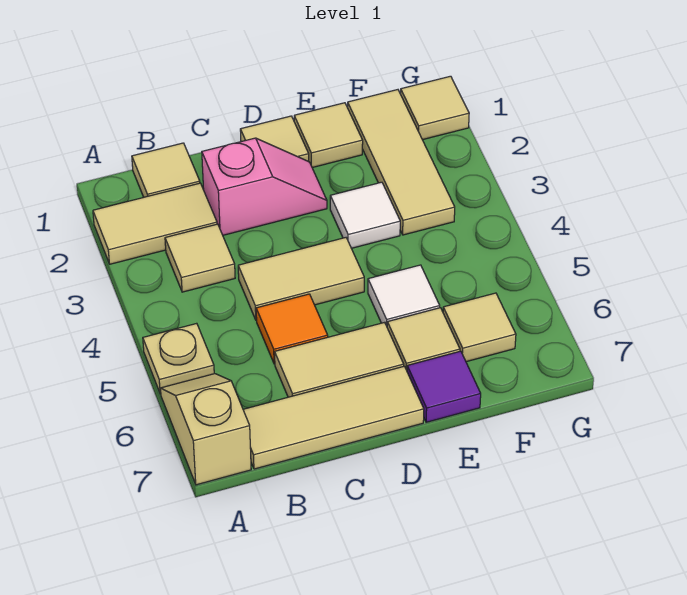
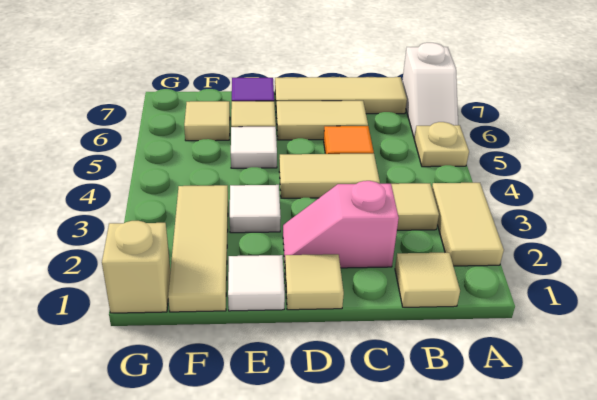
tan tile A2:B2 level 1 -> tan tile A2:A3 level 1
tan slope A6:A7 level 1 top 7 -> white slope A6:A7 level 1 top 7
tan tile E1 level 1 -> white tile E1 level 1
tan tile G1 level 1 -> tan brick G1 level 1

